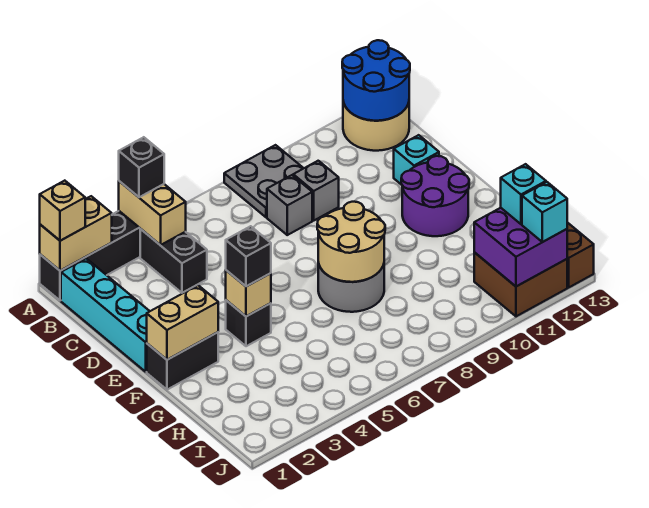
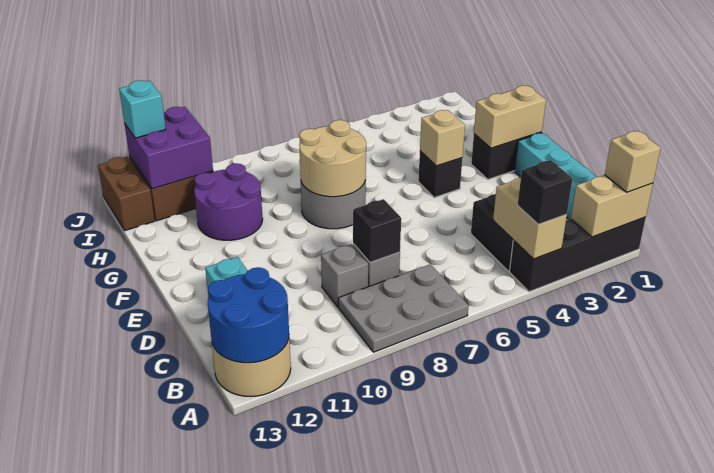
grey plate A8:B9 level 1 -> grey plate A7:B9 level 1
purple round brick E11:F12 level 1 -> purple round brick G10:H11 level 1
black brick F4 level 3 -> black brick C8 level 2
cyan brick I12 level 3 -> none

